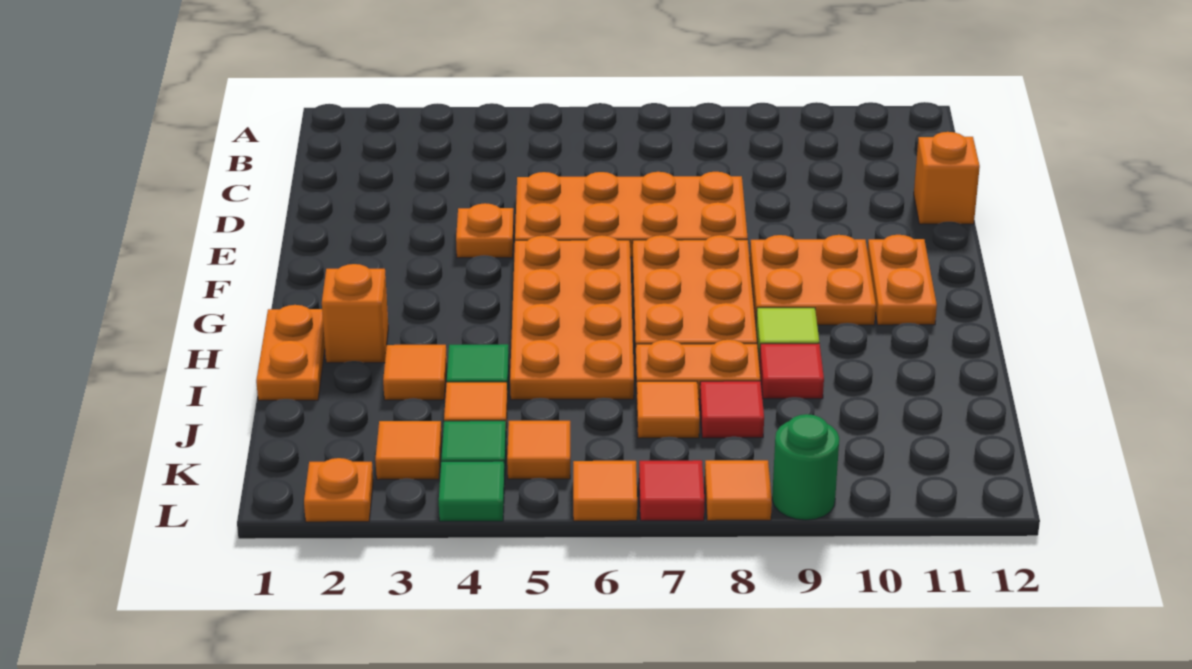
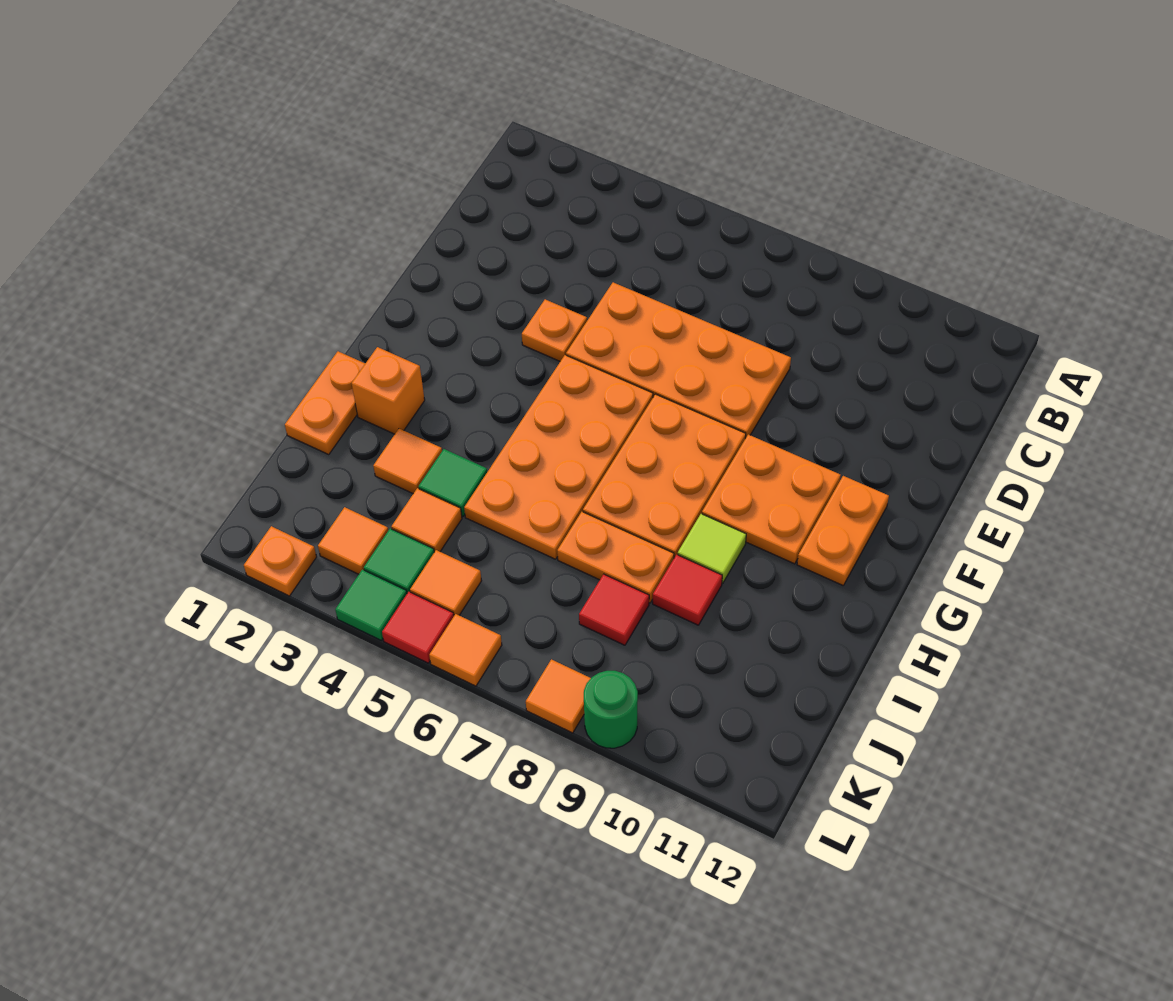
orange brick D12 level 1 -> none
orange tile J7 level 1 -> none
red tile L7 level 1 -> red tile L5 level 1

